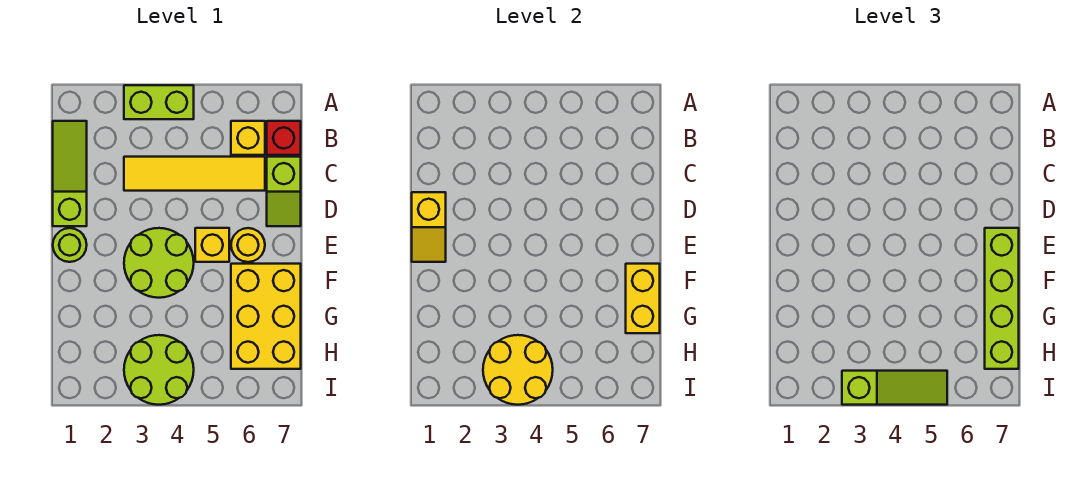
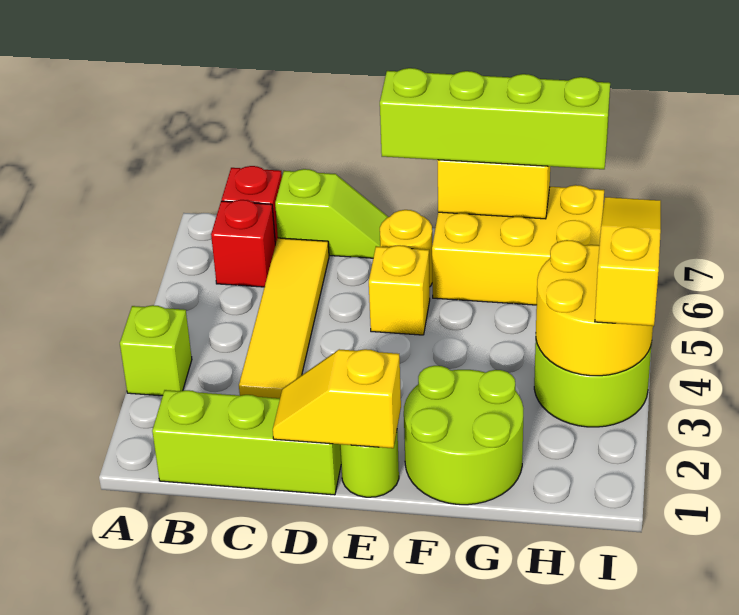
lime brick A3:A4 level 1 -> lime brick A3 level 1
lime slope B1:D1 level 1 top D -> lime brick B1:D1 level 1
yellow brick B6 level 1 -> red brick B6 level 1
yellow slope D1:E1 level 2 top D -> yellow slope D1:E1 level 2 top E
lime round brick E3:F4 level 1 -> lime round brick F1:G2 level 1
lime slope I3:I5 level 3 top 3 -> yellow slope I3:I5 level 3 top 3

